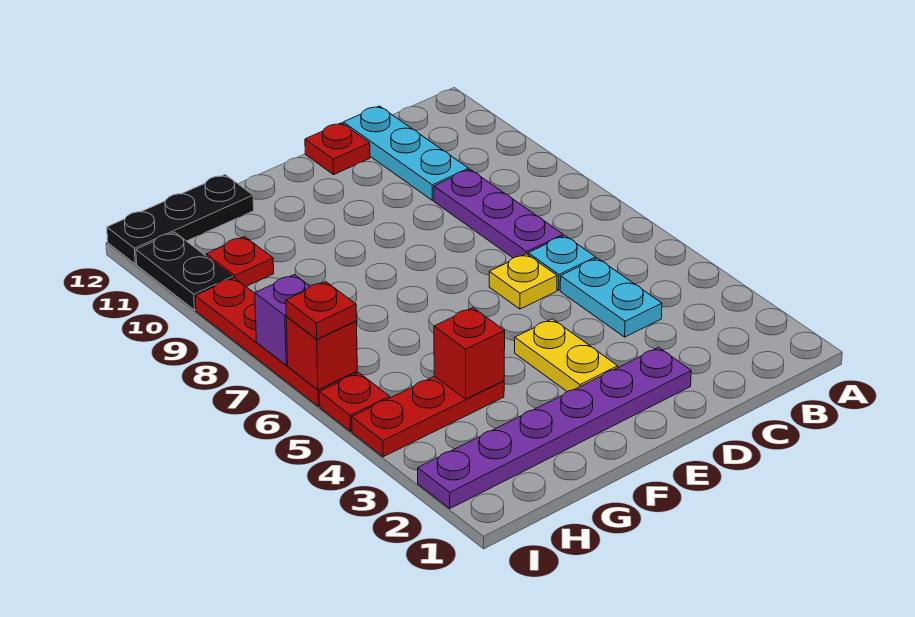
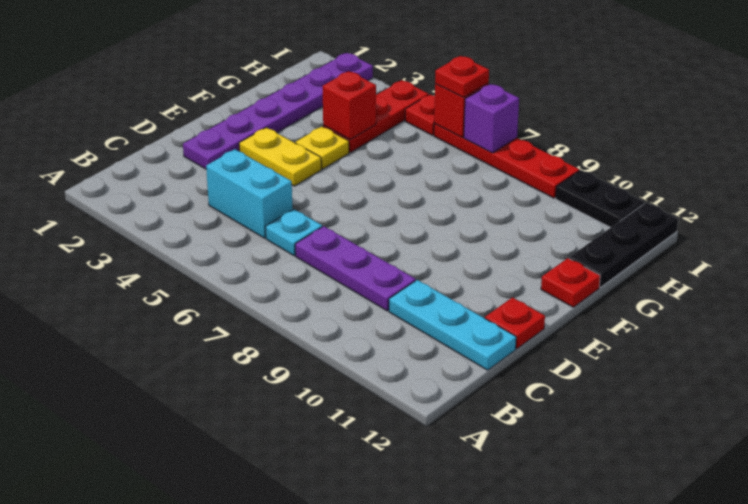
cyan plate C4:C5 level 1 -> cyan brick C4:C5 level 1
yellow plate D6 level 1 -> yellow plate F4 level 1
red plate H10 level 1 -> red plate F12 level 1

